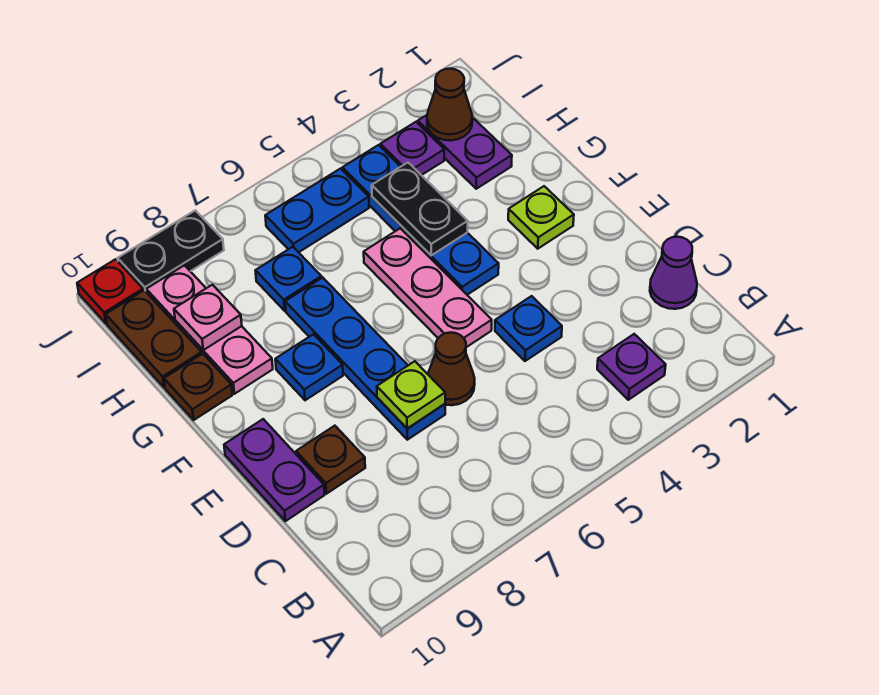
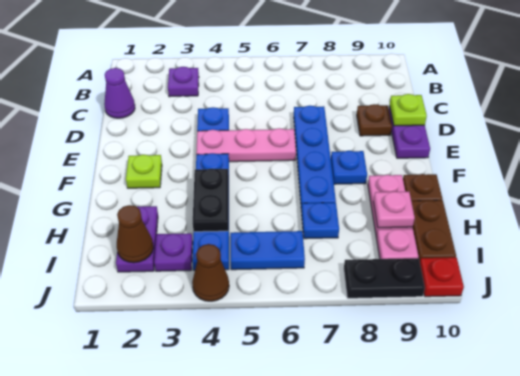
brown cone D6 level 1 -> brown cone J4 level 1
lime plate D7 level 2 -> lime plate D10 level 2
pink plate E5:G5 level 1 -> pink plate E4:E6 level 1

